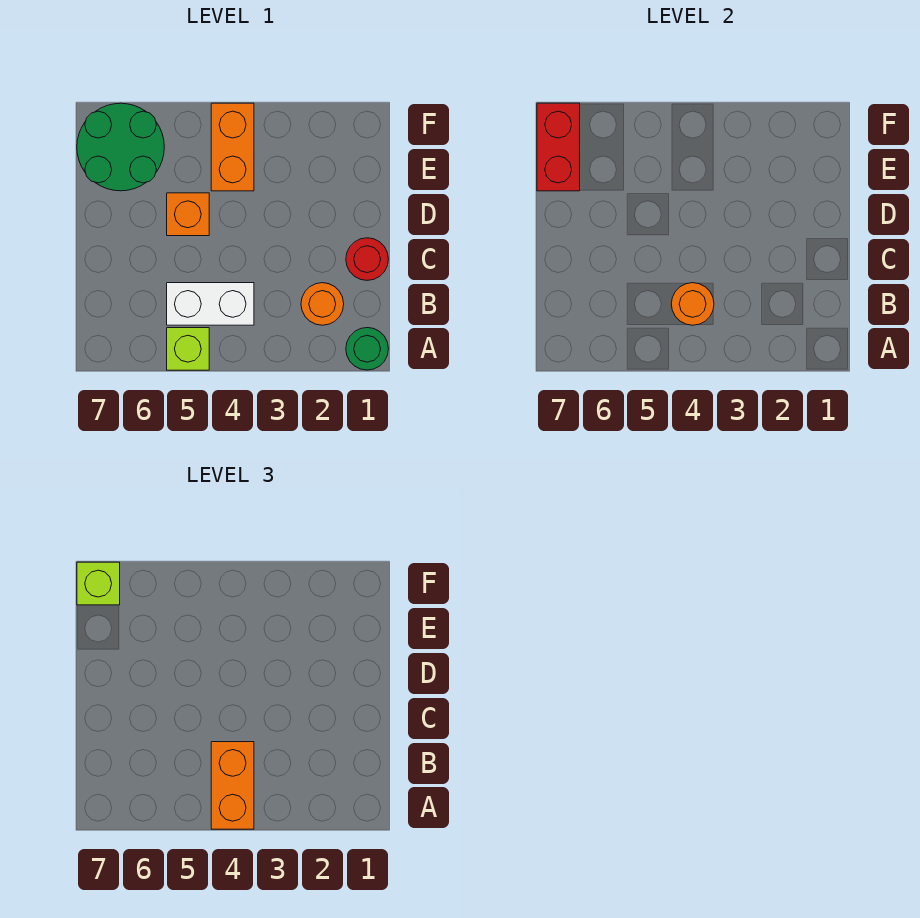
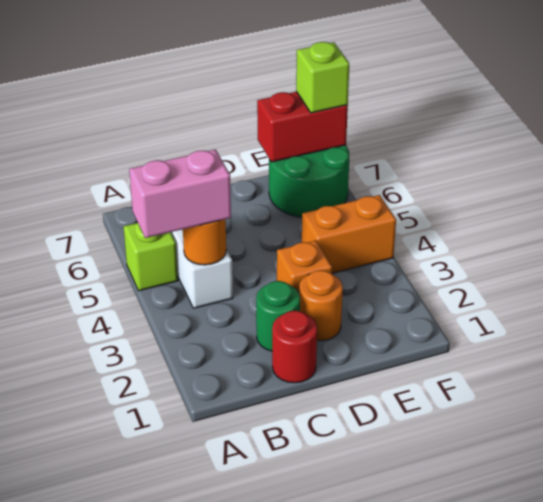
green round brick A1 level 1 -> green round brick C2 level 1
orange brick A4:B4 level 3 -> pink brick A4:B4 level 3
orange round brick B2 level 1 -> orange round brick D2 level 1
orange brick D5 level 1 -> orange brick D3 level 1

